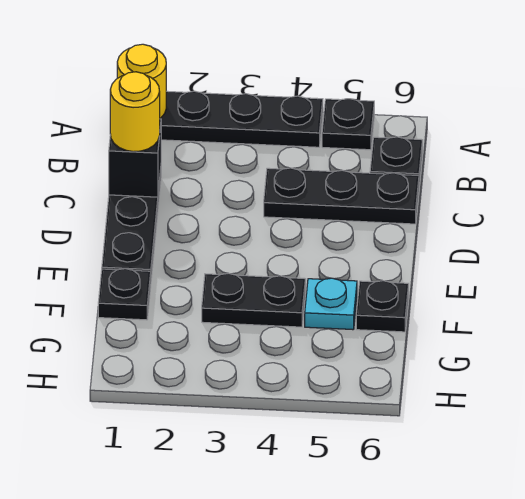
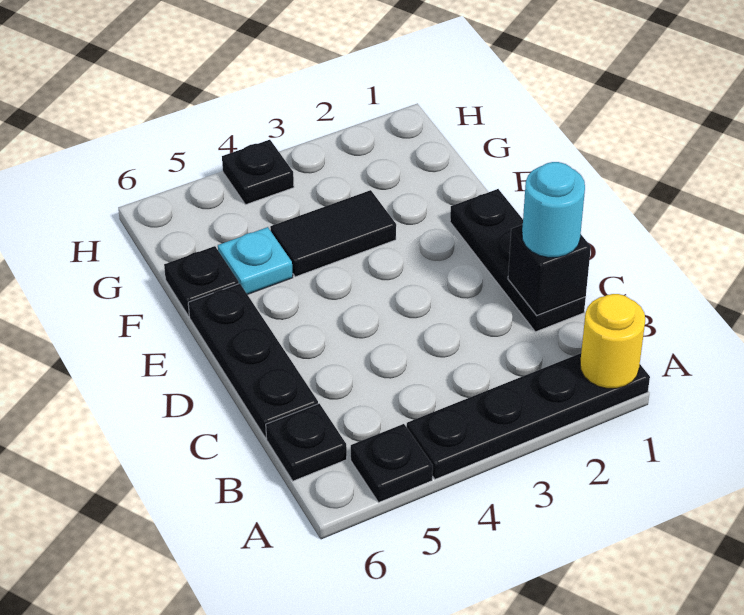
yellow round brick C1 level 3 -> cyan round brick C1 level 3
black plate C4:C6 level 1 -> black plate C6:E6 level 1
black plate F1 level 1 -> black plate H4 level 1
black plate F3:F4 level 1 -> black tile F3:F4 level 1

